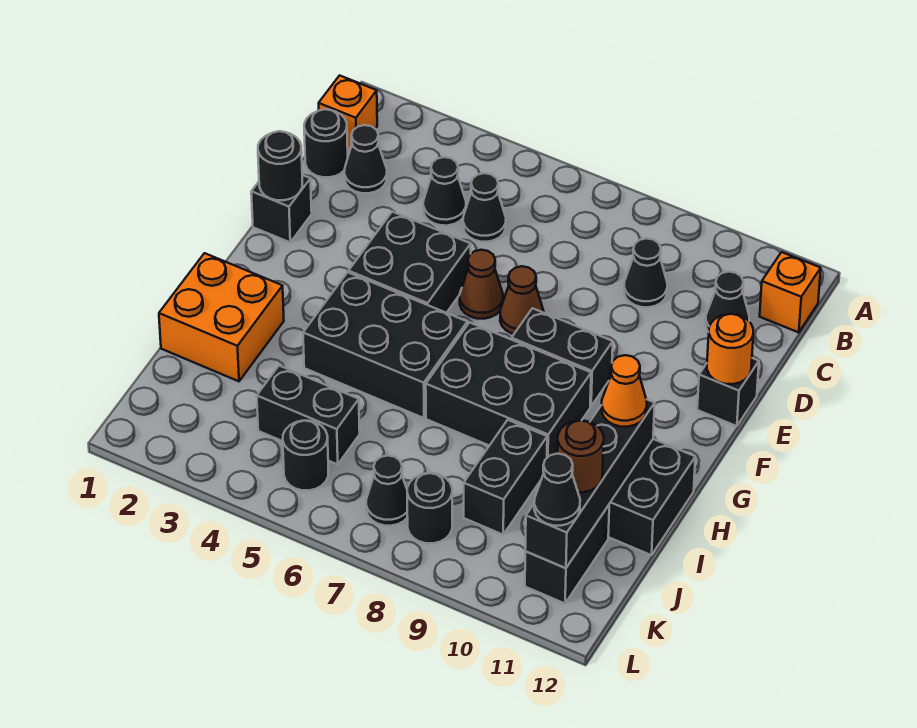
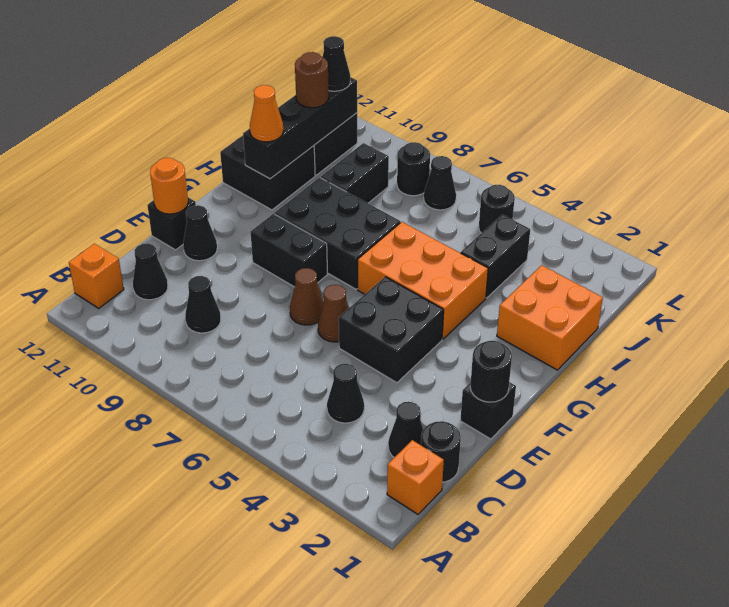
black cone C5 level 1 -> black cone E11 level 1
black brick G4:H6 level 1 -> orange brick G4:H6 level 1
black brick J4:J5 level 1 -> black brick I4:J4 level 1

